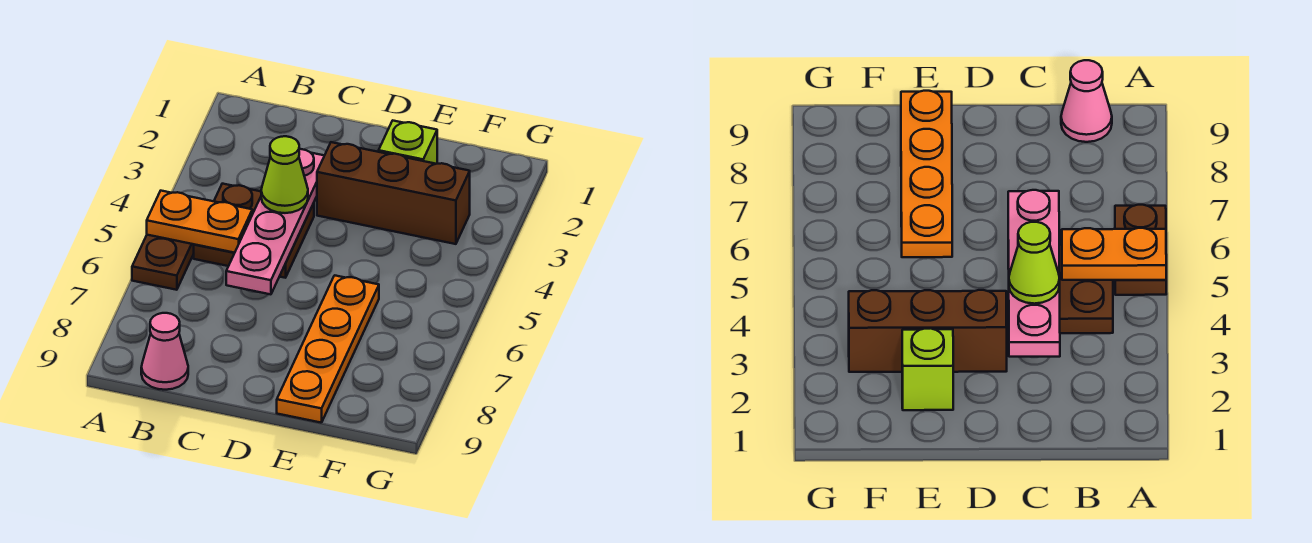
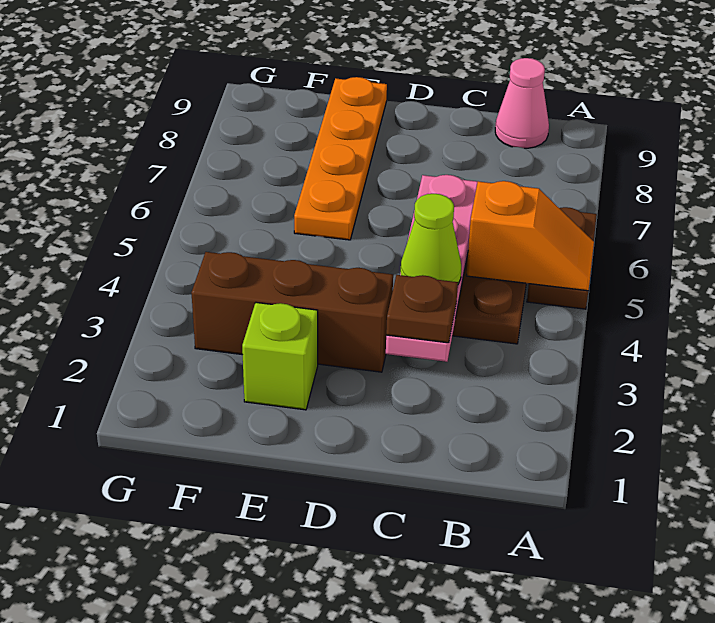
orange plate A5:B5 level 2 -> orange slope A5:B5 level 2 top B
none -> brown plate C3 level 3

